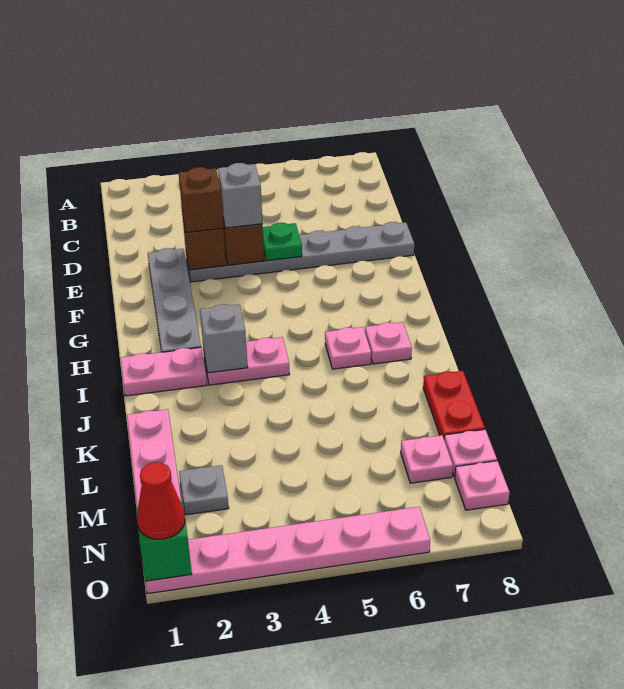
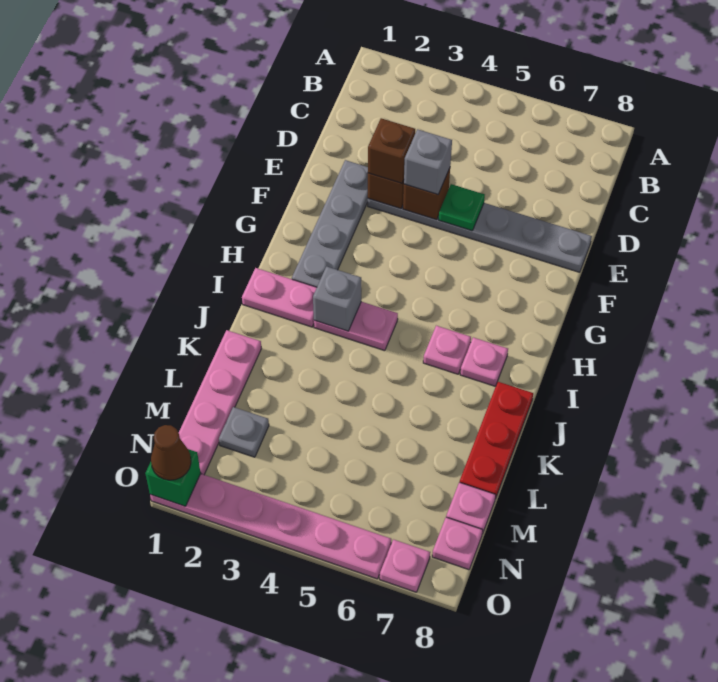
red plate K8:L8 level 1 -> red plate J8:L8 level 1
pink plate M7 level 1 -> pink plate O7 level 1
red cone O1 level 3 -> brown cone O1 level 3

